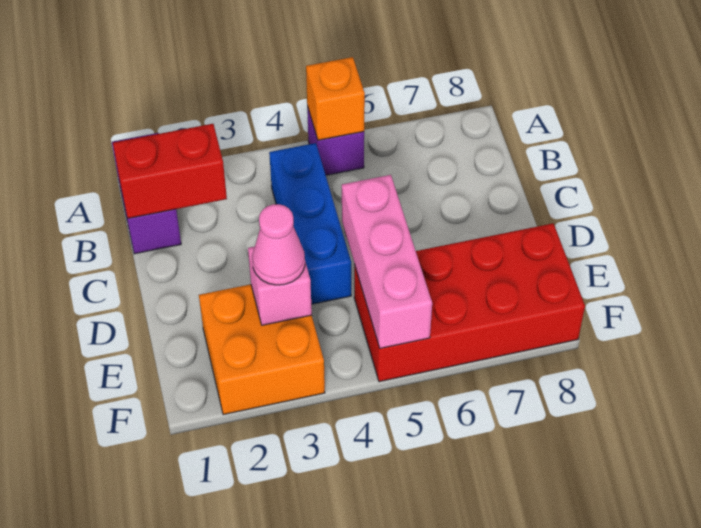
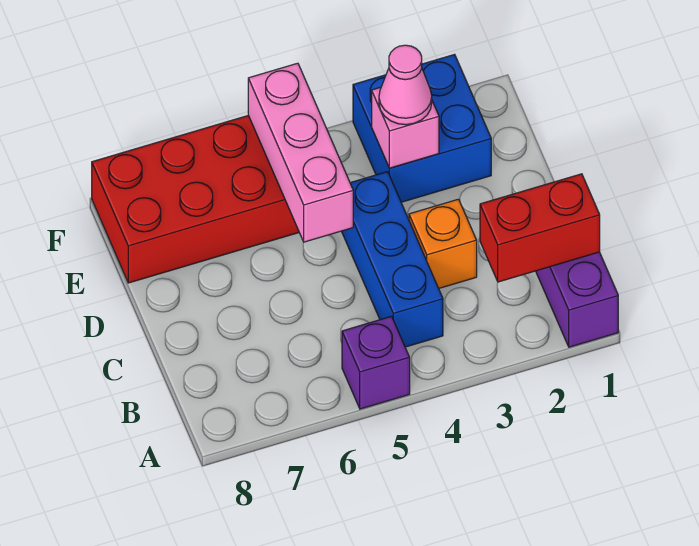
orange brick A5 level 2 -> orange brick C3 level 1
orange brick E2:F3 level 1 -> blue brick E2:F3 level 1

